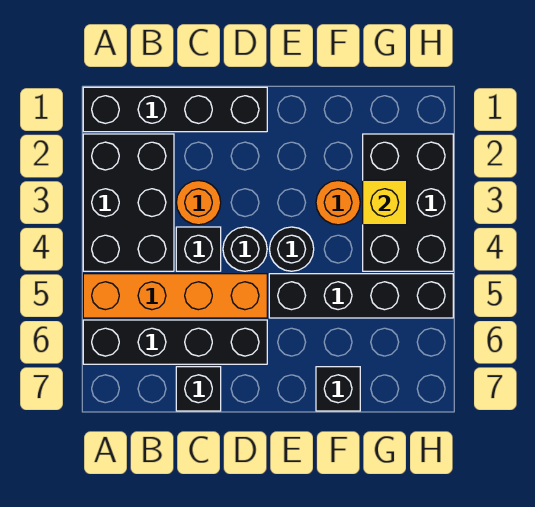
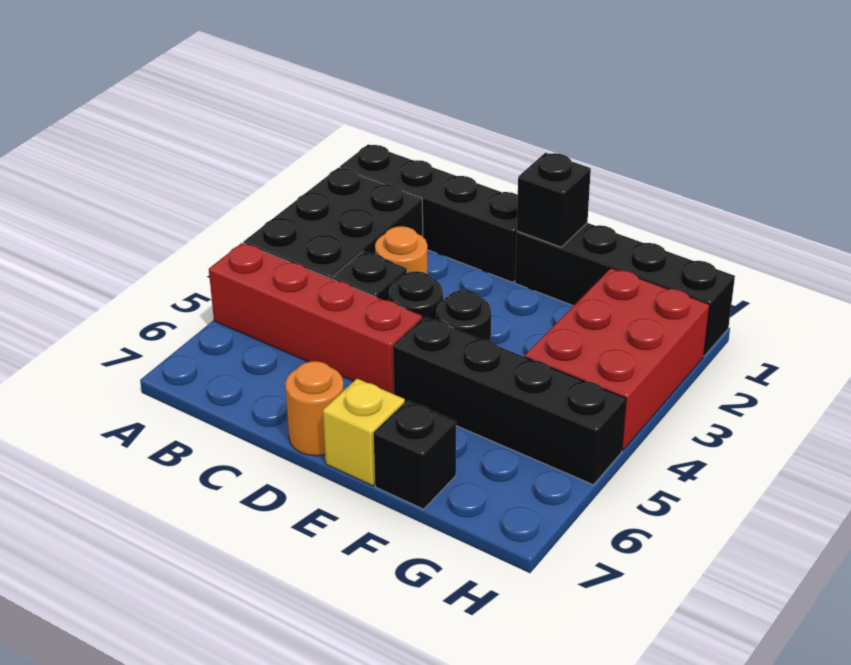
orange brick A5:D5 level 1 -> red brick A5:D5 level 1
black brick A6:D6 level 1 -> black brick E1:H1 level 1
black brick C7 level 1 -> black brick E1 level 2
orange round brick F3 level 1 -> orange round brick D7 level 1
black brick G2:H4 level 1 -> red brick G2:H4 level 1
yellow brick G3 level 2 -> yellow brick E7 level 1

